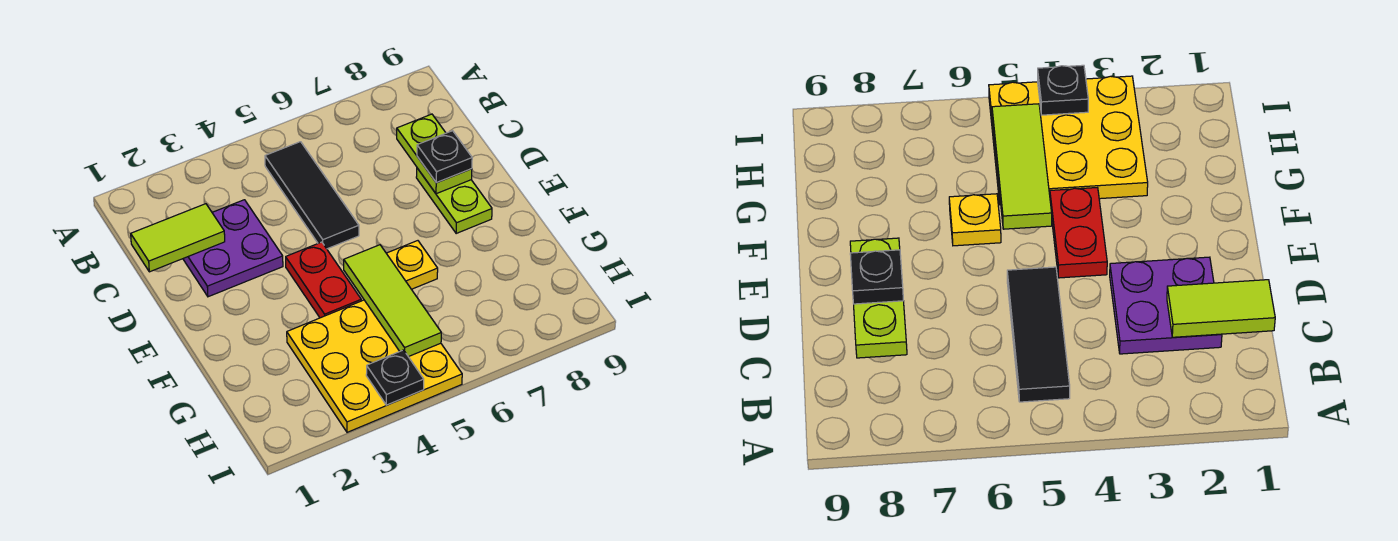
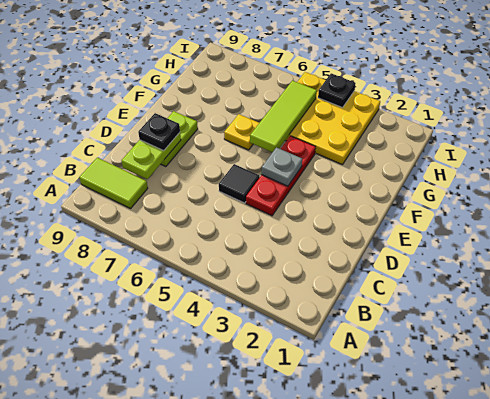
black tile B5:D5 level 1 -> black tile D5 level 1
lime tile C1:C2 level 2 -> lime tile B8:B9 level 1
purple plate C2:D3 level 1 -> none
red plate E4:F4 level 1 -> red plate D4:F4 level 1
none -> grey plate E4 level 2

